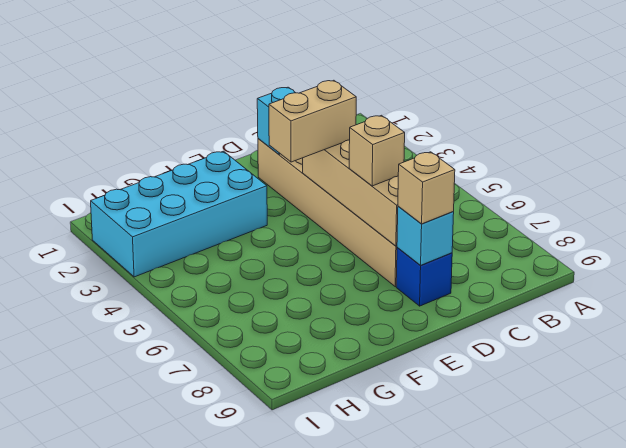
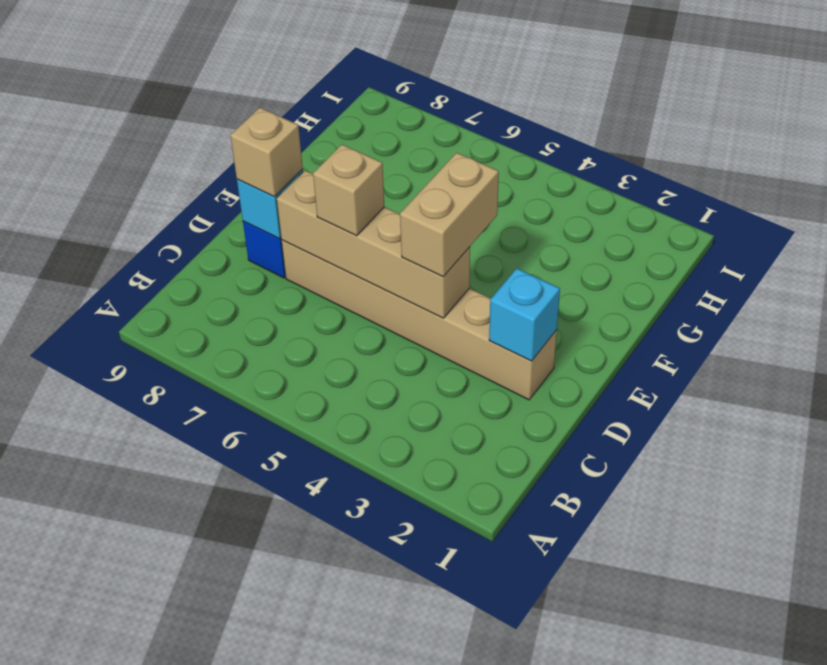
cyan brick F2:I3 level 1 -> none

